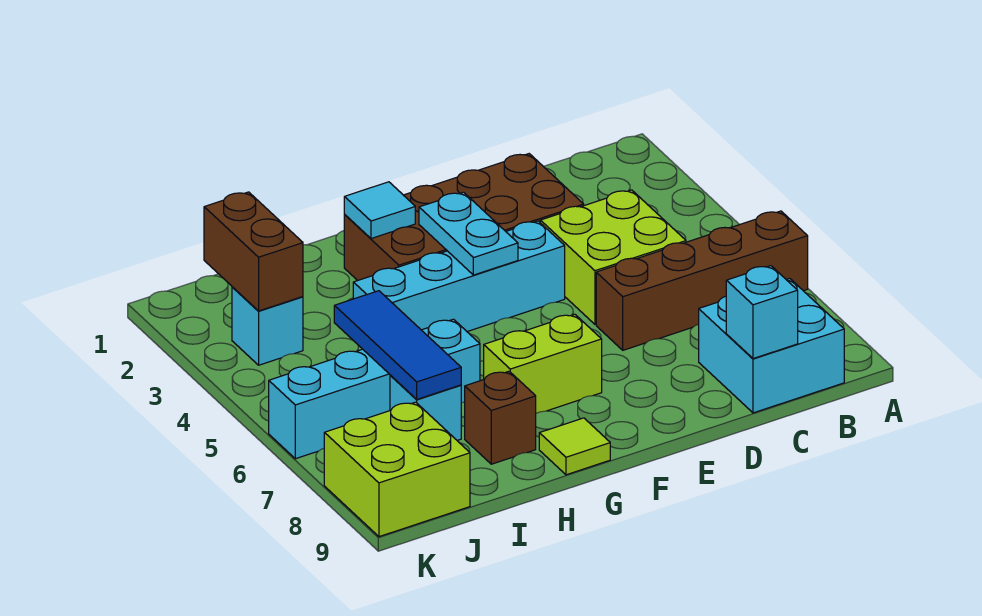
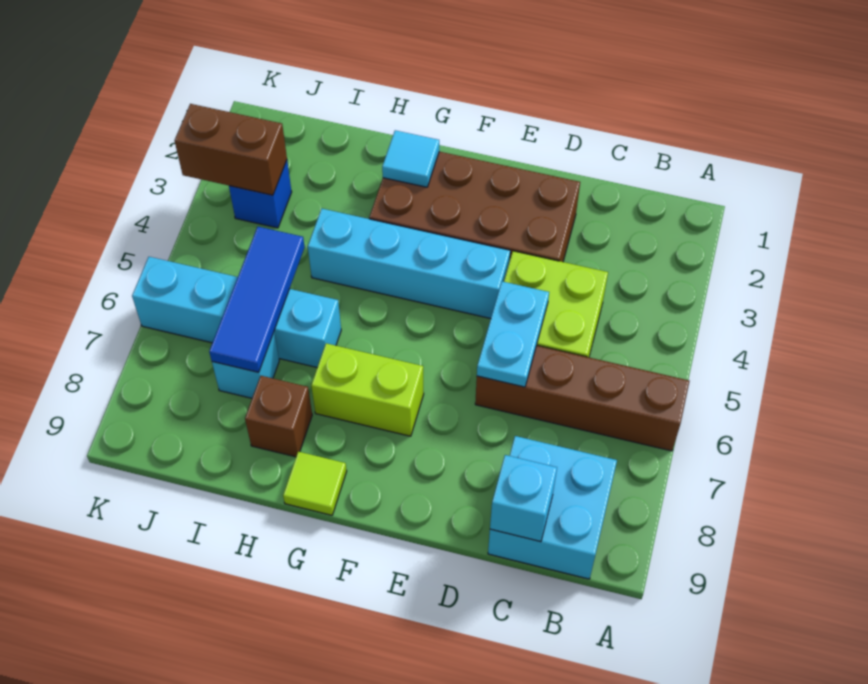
cyan plate F3:F4 level 2 -> cyan plate D5:D6 level 2
brown brick J2:J3 level 2 -> brown brick J3:K3 level 2
cyan brick J3 level 1 -> blue brick J3 level 1
lime brick J8:K9 level 1 -> none

